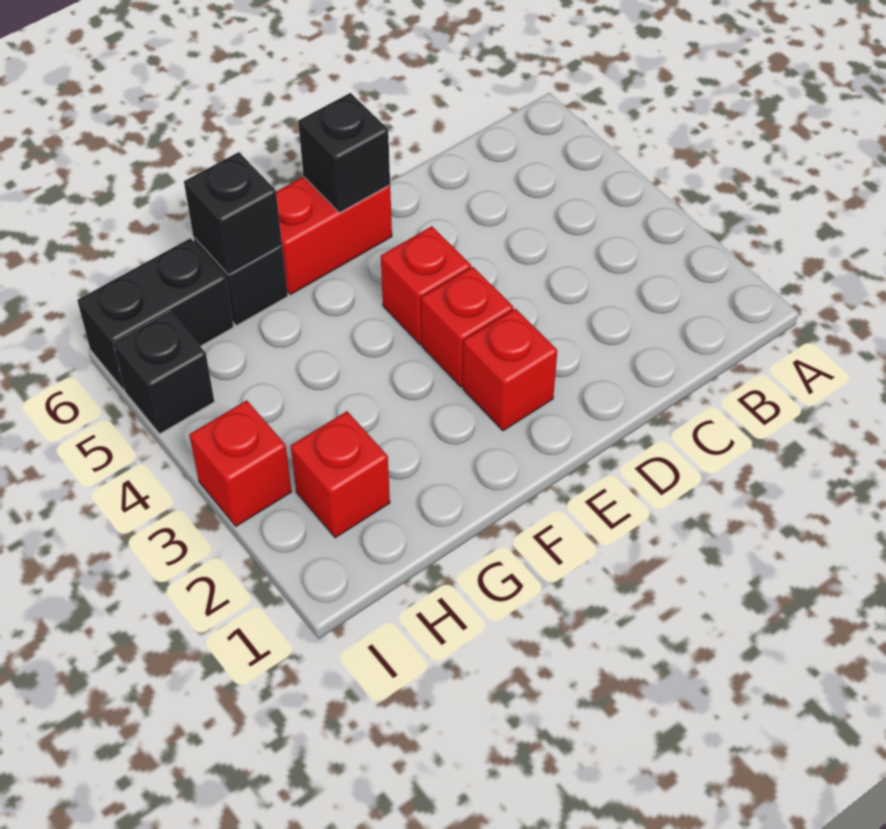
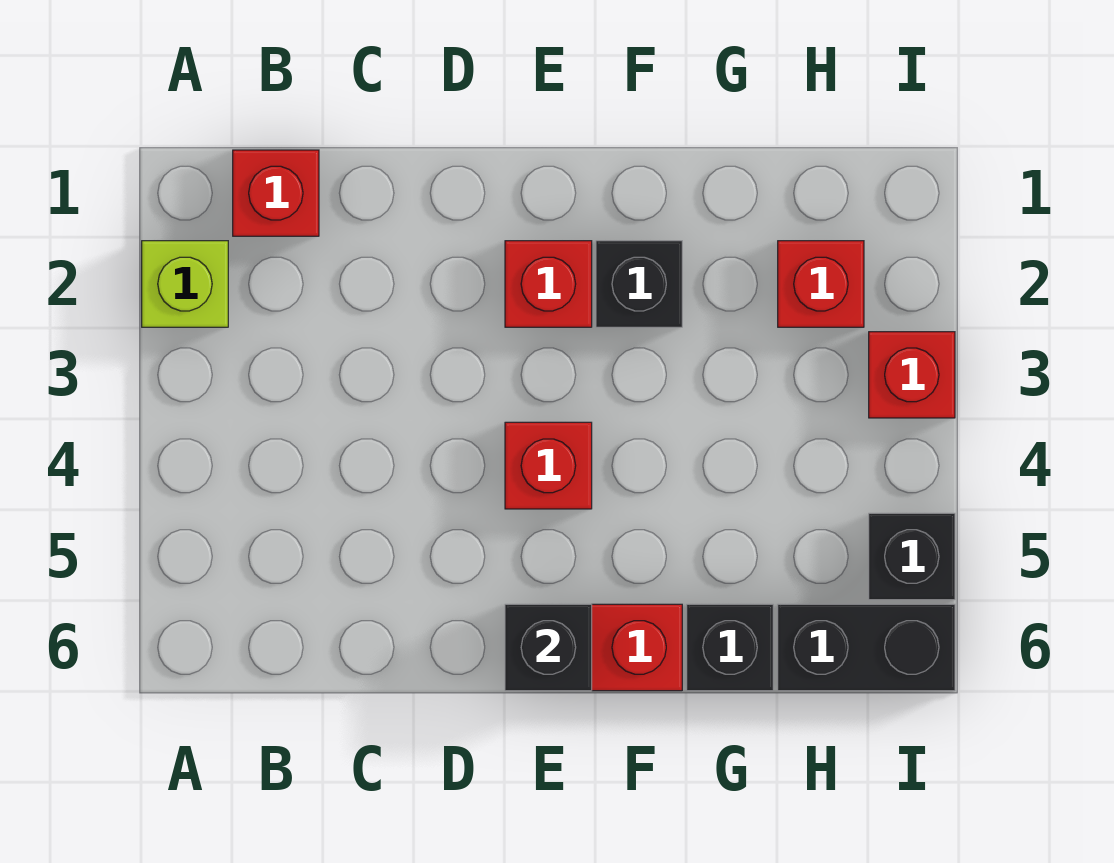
none -> lime brick A2 level 1
red brick E3 level 1 -> red brick B1 level 1
black brick G6 level 2 -> black brick F2 level 1

